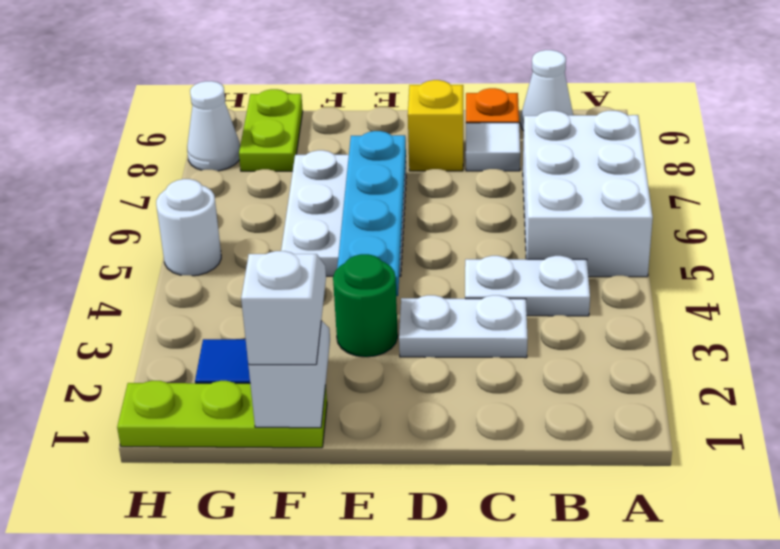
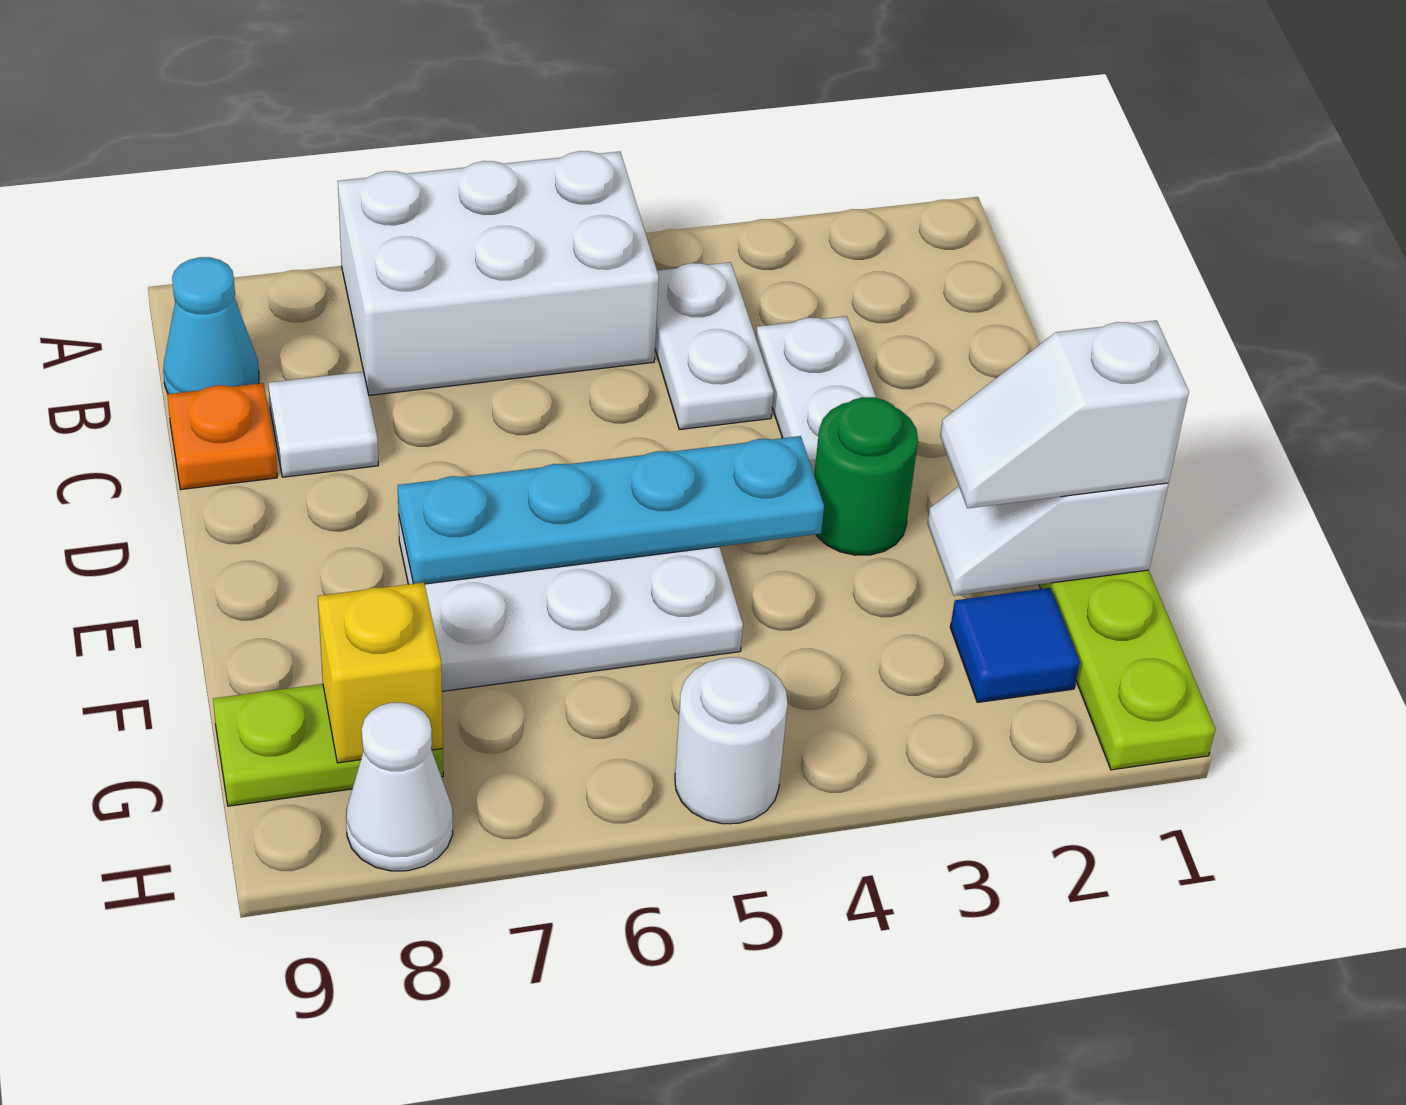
white cone B9 level 1 -> cyan cone B9 level 1
yellow brick D8 level 1 -> yellow brick G8 level 2

